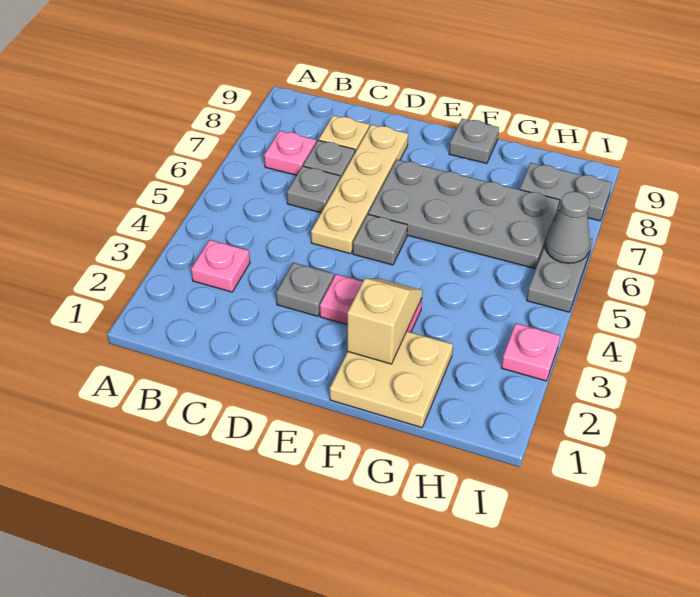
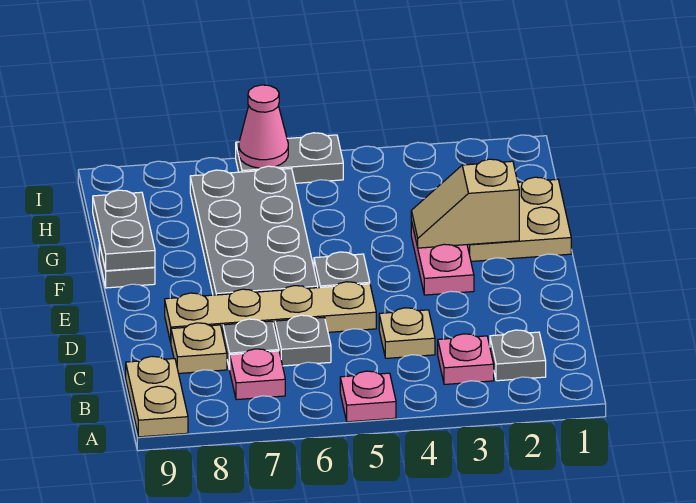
none -> tan plate A9:B9 level 1
none -> tan plate C4 level 1
grey plate D3 level 1 -> grey plate B2 level 1
grey plate H8:I8 level 1 -> grey plate F9:G9 level 2
pink plate I3 level 1 -> pink plate A5 level 1
grey cone I6 level 2 -> pink cone I6 level 2

